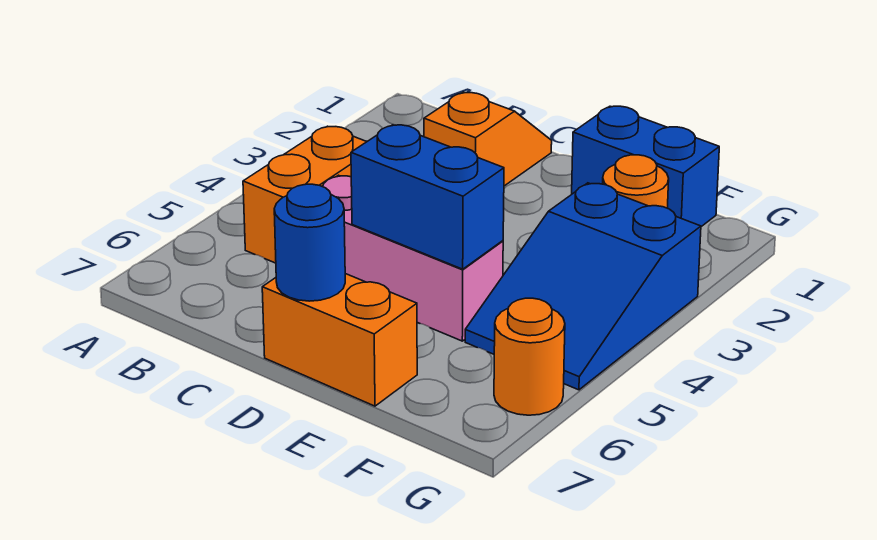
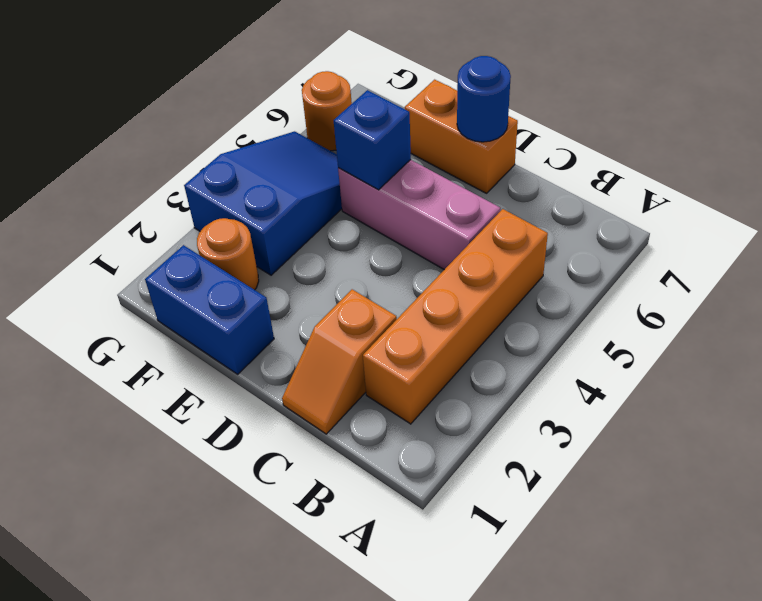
orange brick B4:B5 level 1 -> orange brick B2:B5 level 1
blue brick D5:E5 level 2 -> blue brick E5 level 2

